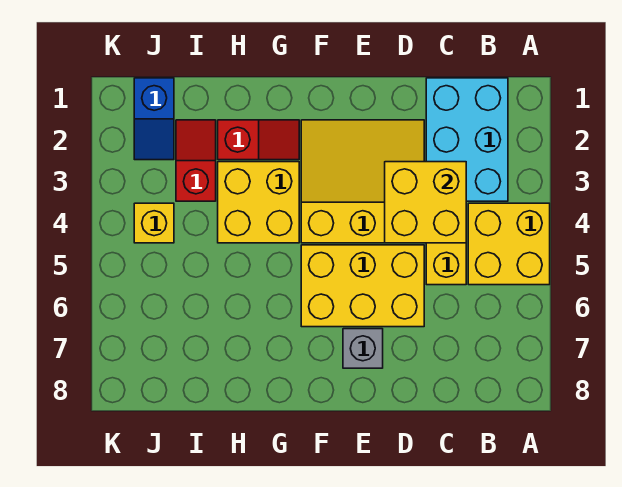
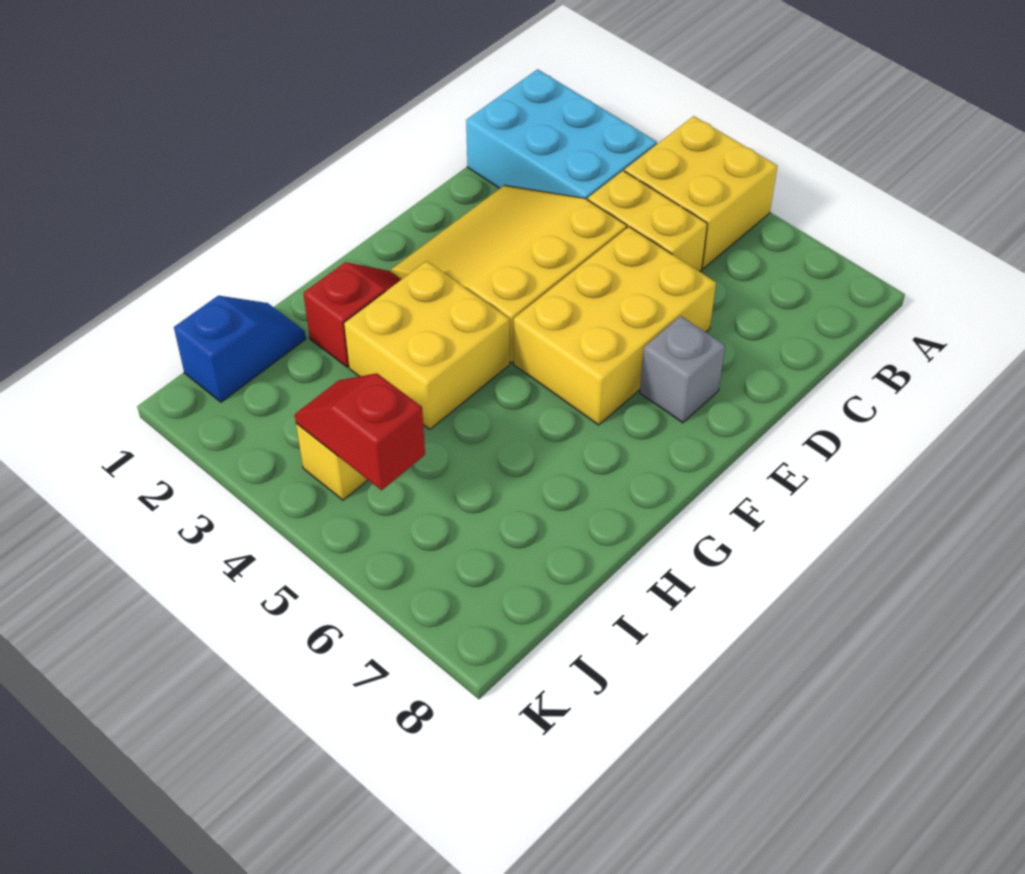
yellow brick C3:D4 level 2 -> none
red slope I2:I3 level 1 top 3 -> red slope J4:J5 level 2 top 5
blue slope J1:J2 level 1 top 1 -> blue slope I1:J1 level 1 top J

